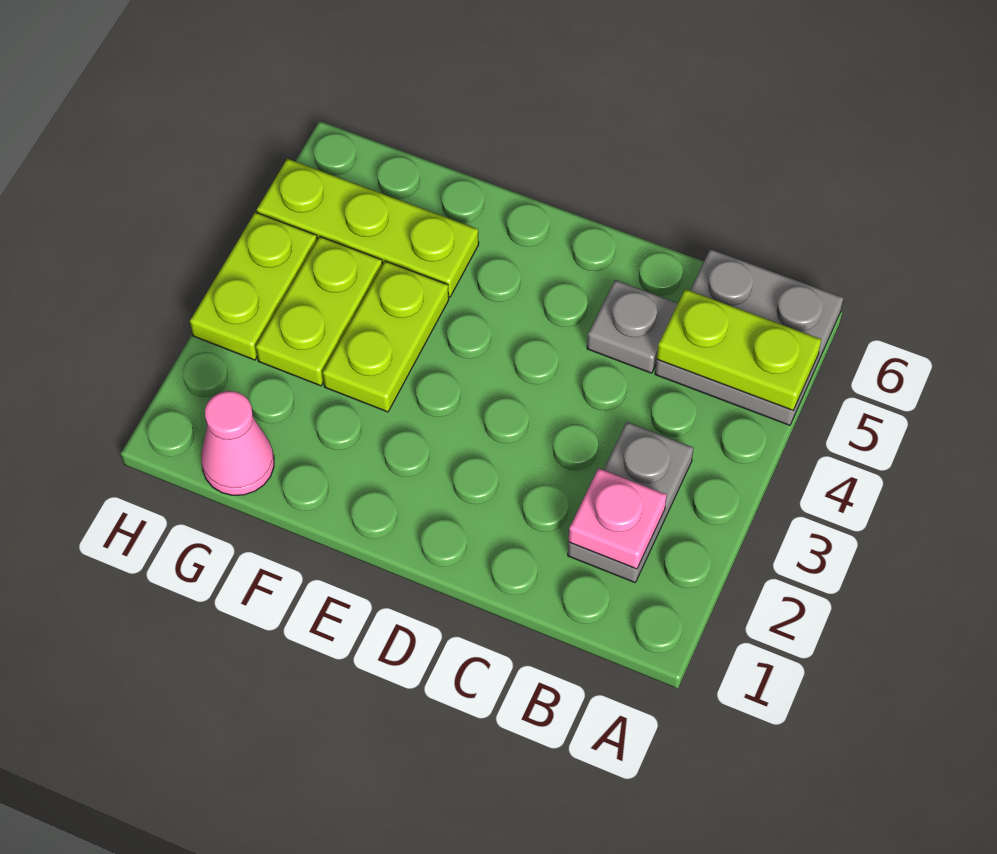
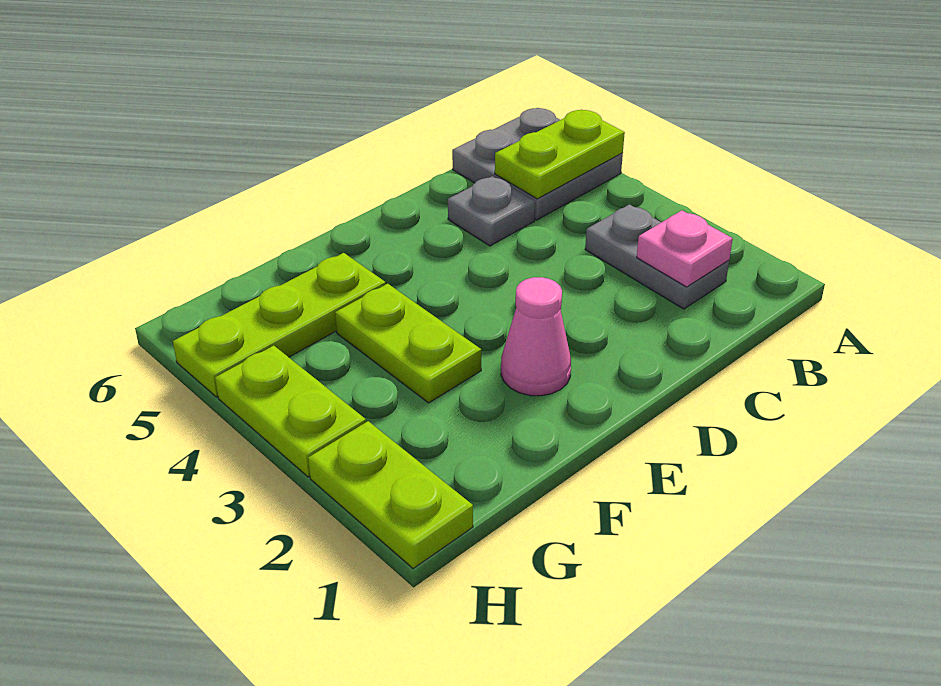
pink cone G1 level 1 -> pink cone E2 level 1
lime plate G3:G4 level 1 -> lime plate H1:H2 level 1

